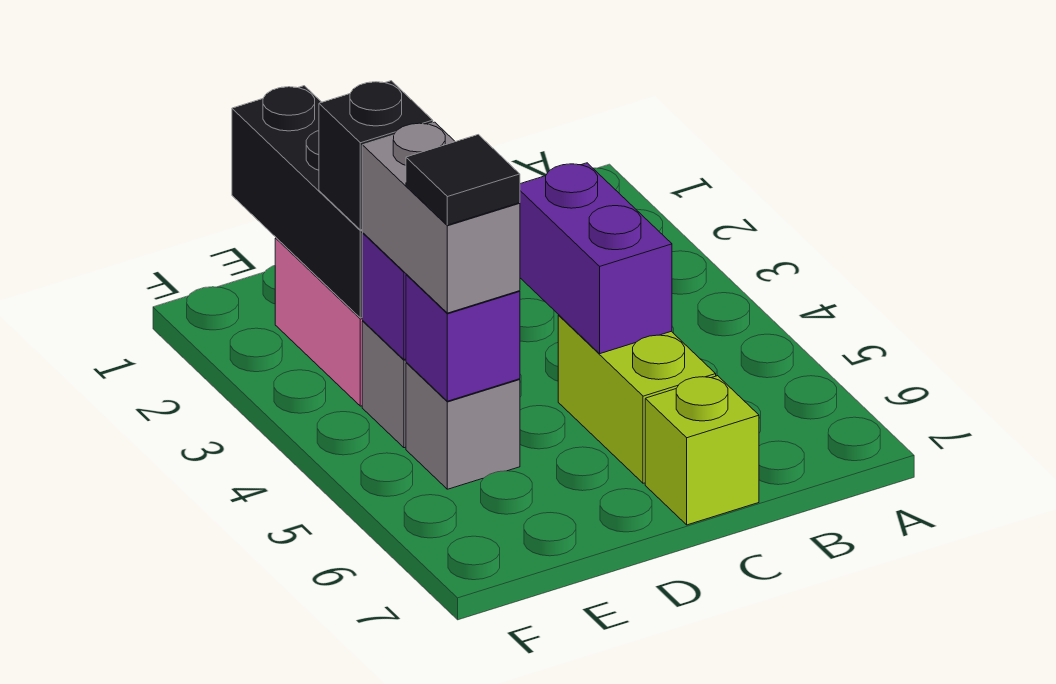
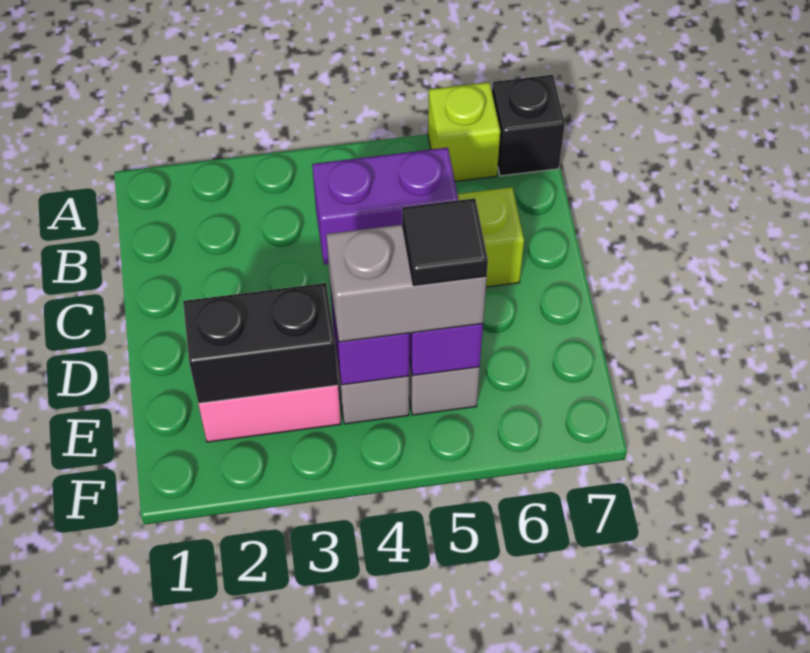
lime brick C7 level 1 -> lime brick A6 level 1
black brick E1:E3 level 2 -> black brick E2:E3 level 2
black brick E3 level 3 -> black brick A7 level 1

